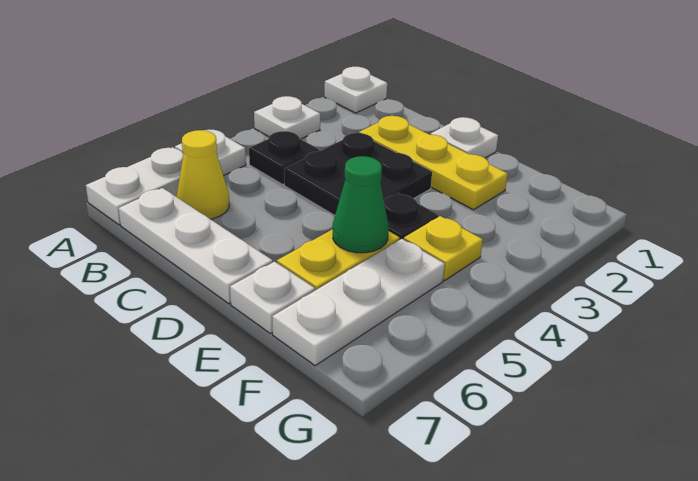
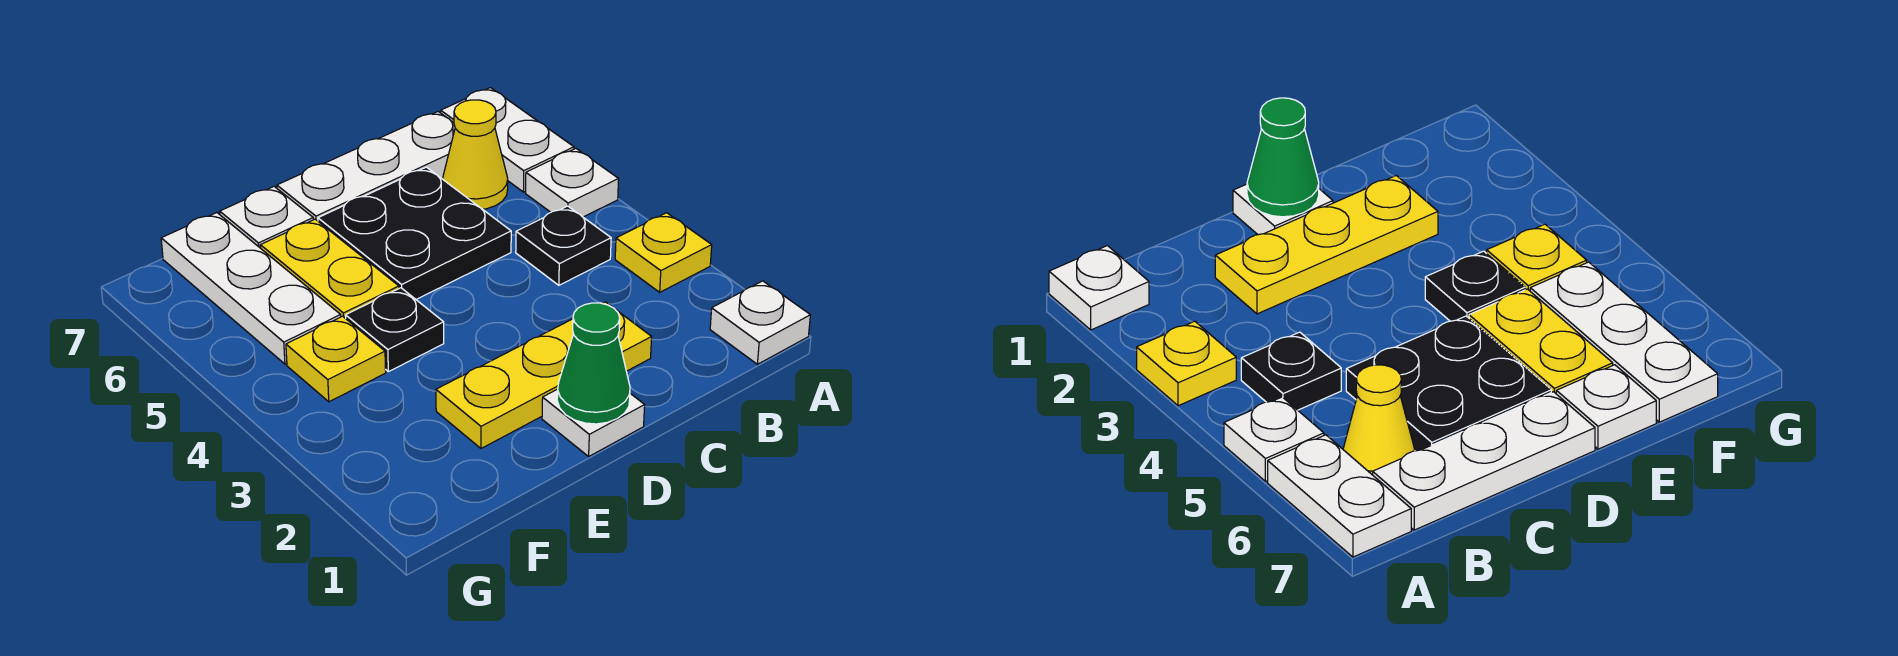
white plate A3 level 1 -> yellow plate A3 level 1
black plate C3:D4 level 1 -> black plate C5:D6 level 1
green cone E5 level 2 -> green cone D1 level 2

